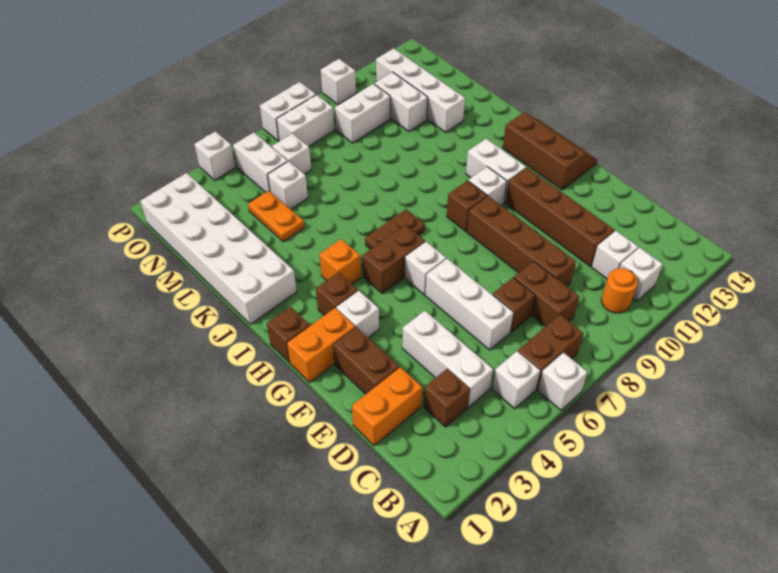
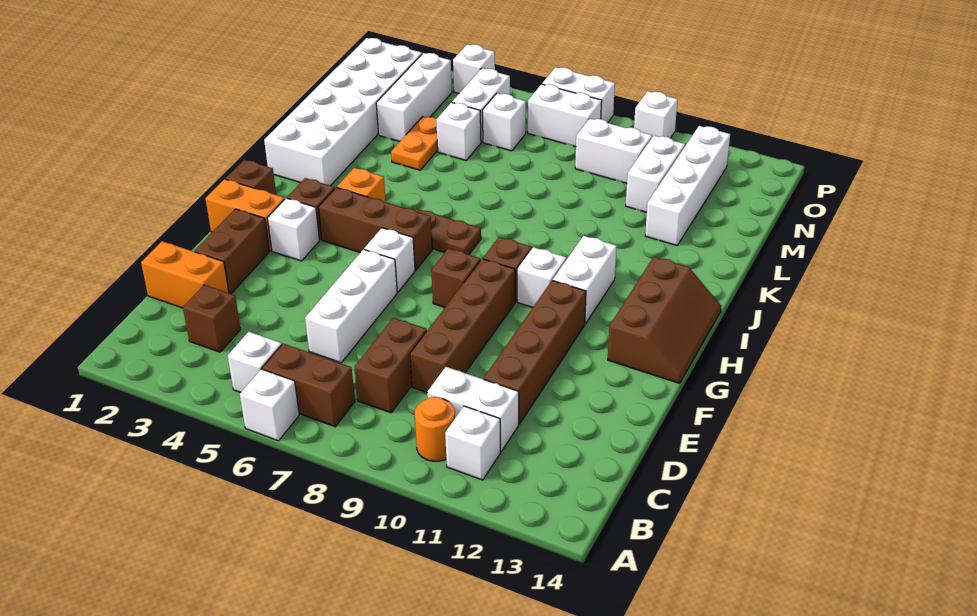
white brick C4:E4 level 1 -> white brick M3:O3 level 1
white brick C11 level 1 -> white brick C10:C11 level 1
brown brick D7 level 1 -> brown brick G8 level 1
brown brick H5:H6 level 1 -> brown brick H4:H6 level 1

